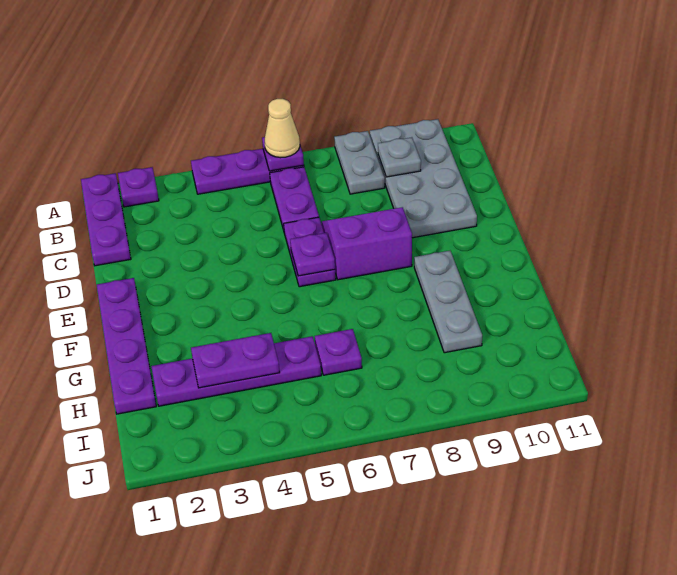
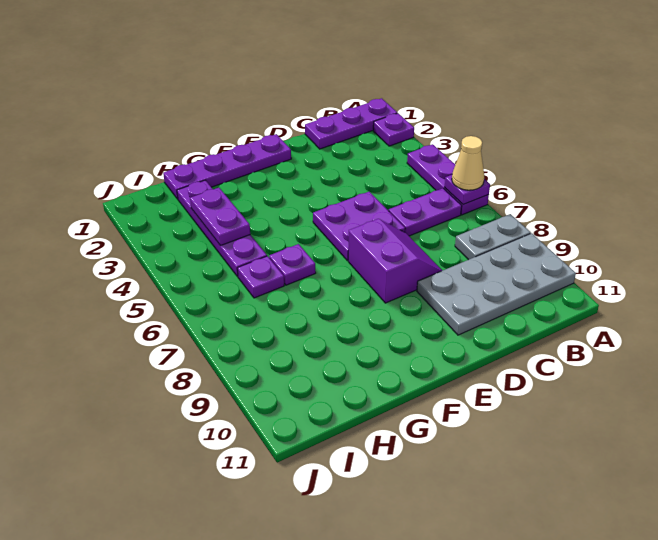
grey plate B9 level 2 -> none
purple plate D6:E6 level 1 -> purple plate D5:E6 level 1
purple plate E6 level 2 -> purple plate G6 level 1
grey plate F9:H9 level 1 -> none

